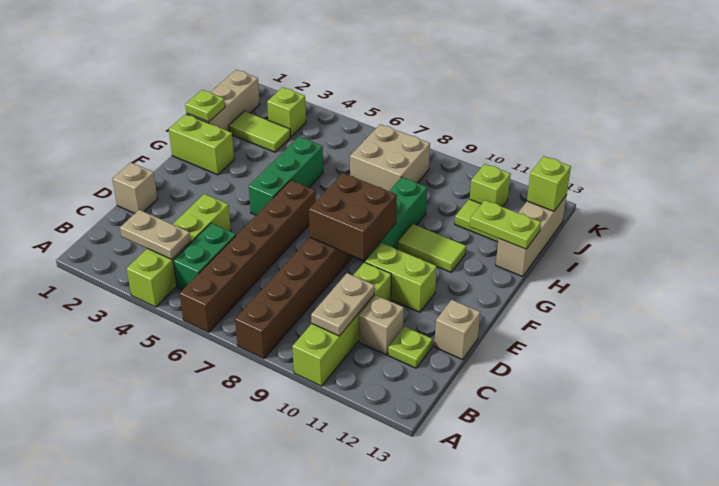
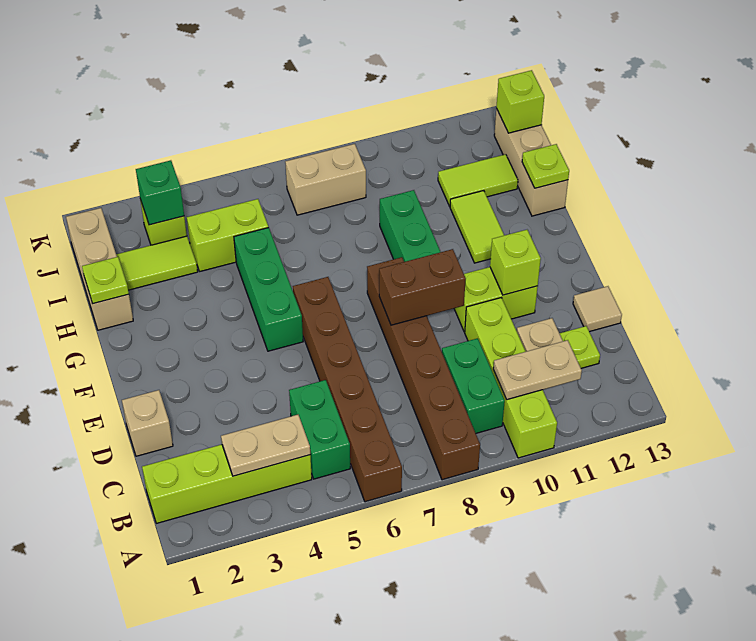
lime brick A4:D4 level 1 -> lime brick B1:B4 level 1
none -> green brick B9:C9 level 1
tan plate B10:C10 level 2 -> tan plate B10:B11 level 2
tan brick D13 level 1 -> tan tile D13 level 1
brown brick E8:F9 level 2 -> brown brick E8:E9 level 2
lime brick G1:G2 level 1 -> lime brick I4:I5 level 1
lime tile G10:G11 level 1 -> lime tile G11:H11 level 1
lime plate H12:H13 level 2 -> lime plate H13 level 2
tan brick I7:J8 level 1 -> tan brick J7:J8 level 1
none -> green brick J3 level 2
lime brick J11 level 1 -> lime brick E11 level 2

